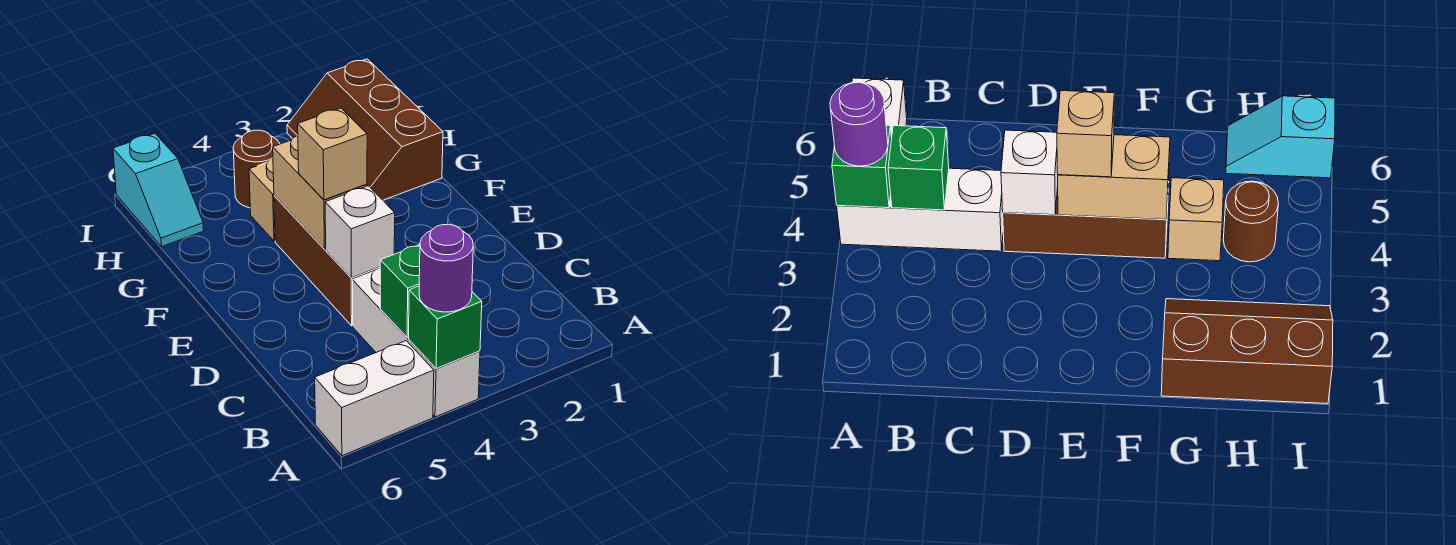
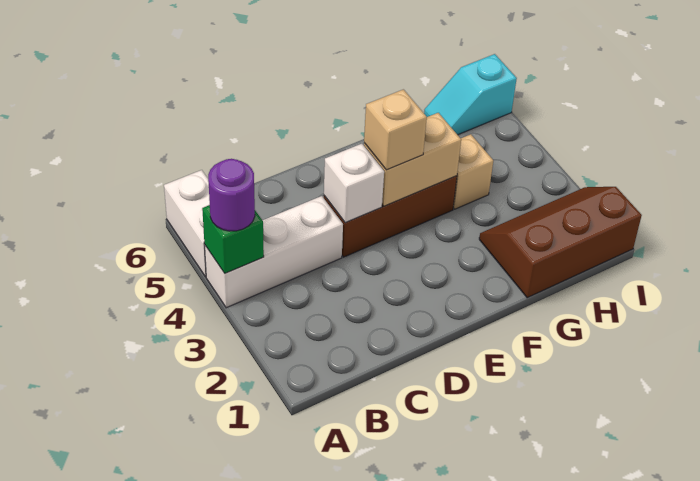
green brick B4 level 2 -> none
brown round brick H4 level 1 -> none

